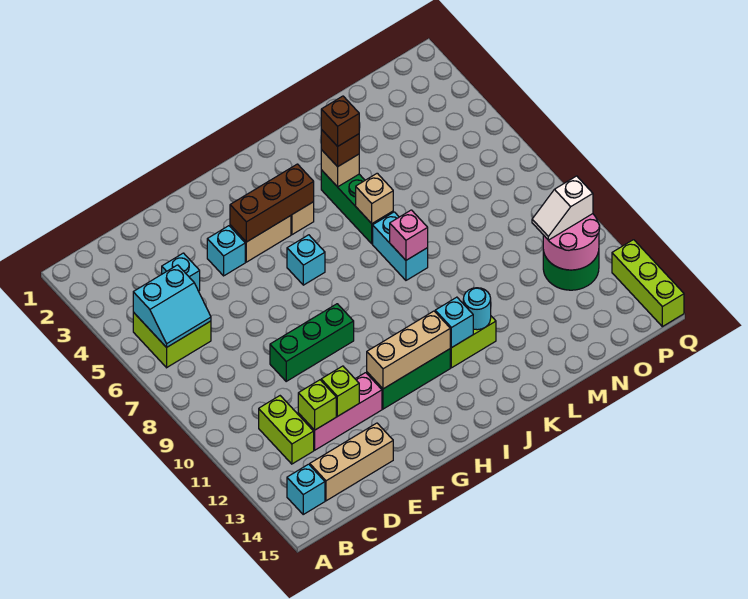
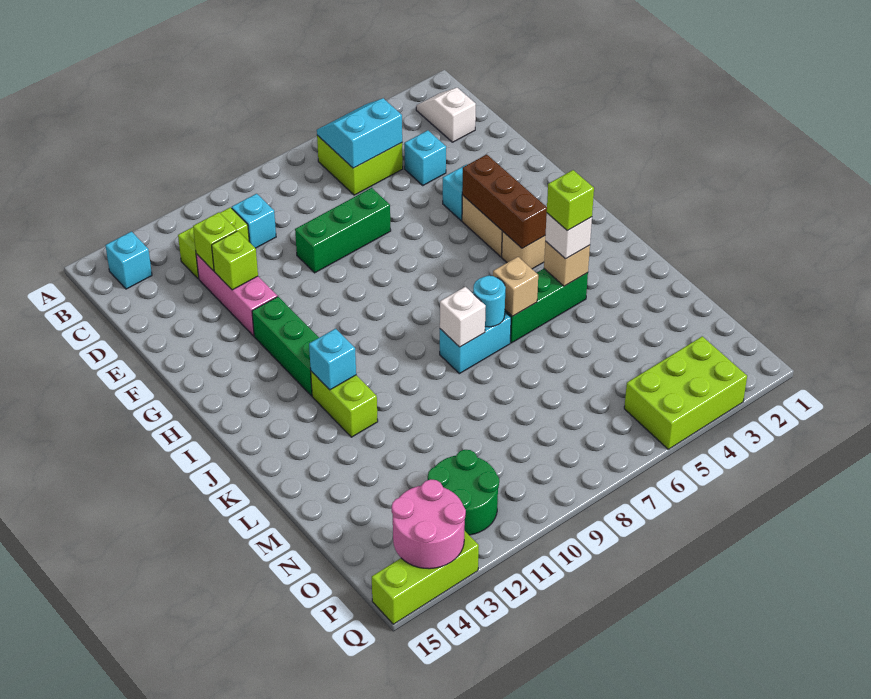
cyan slope B5:C6 level 2 top 5 -> cyan slope B5:C6 level 2 top C
tan brick C14:E14 level 1 -> none
green brick E9:G9 level 1 -> green brick E7:E9 level 1
tan brick G12:I12 level 2 -> none
cyan brick H6 level 1 -> cyan brick C10 level 1
brown brick K4 level 3 -> white brick K4 level 3
brown brick K4 level 4 -> lime brick K4 level 4
pink brick K8 level 2 -> white brick K8 level 2
cyan round brick K12 level 2 -> cyan round brick K7 level 2
pink round brick O11:P12 level 2 -> pink round brick P13:Q14 level 2
white slope O11:P11 level 3 top P -> white slope B2:C2 level 1 top C
none -> lime brick P3:Q5 level 1

